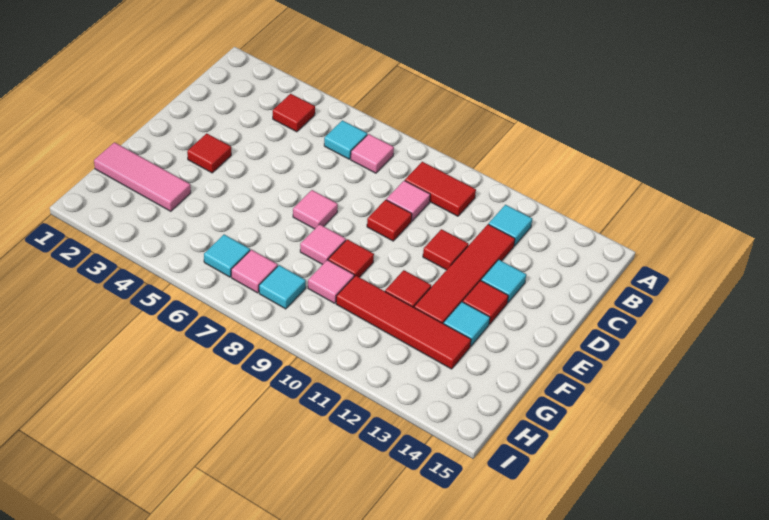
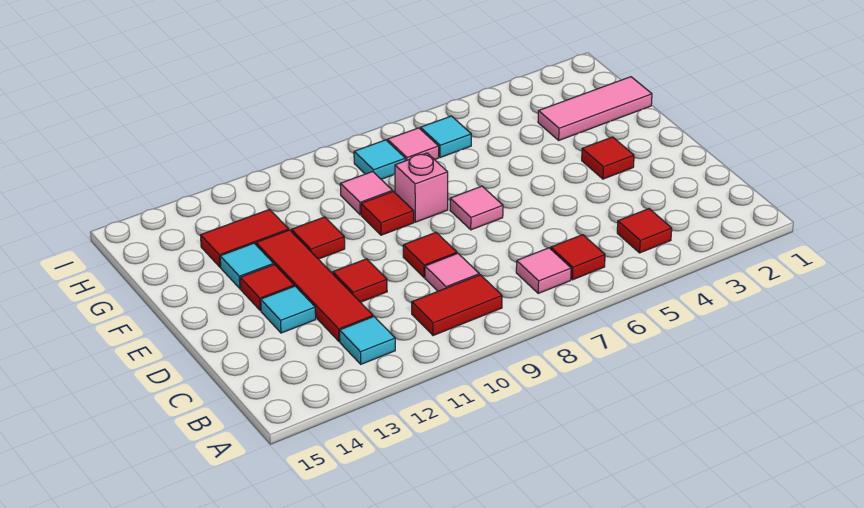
cyan tile B6 level 1 -> red tile B6 level 1
pink tile F8 level 1 -> pink brick F8 level 1
red tile G10:G13 level 1 -> red tile G12:G13 level 1

